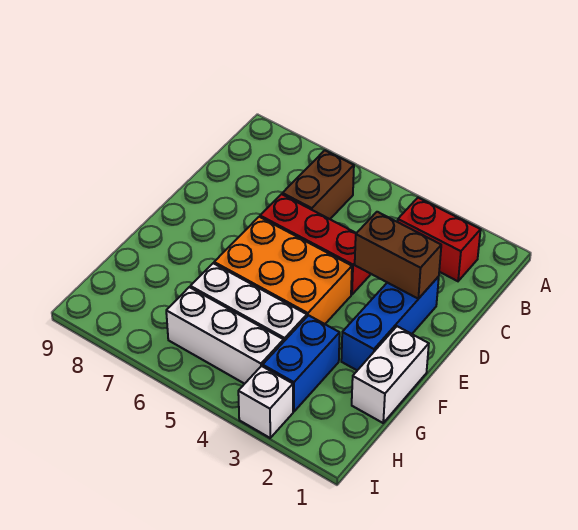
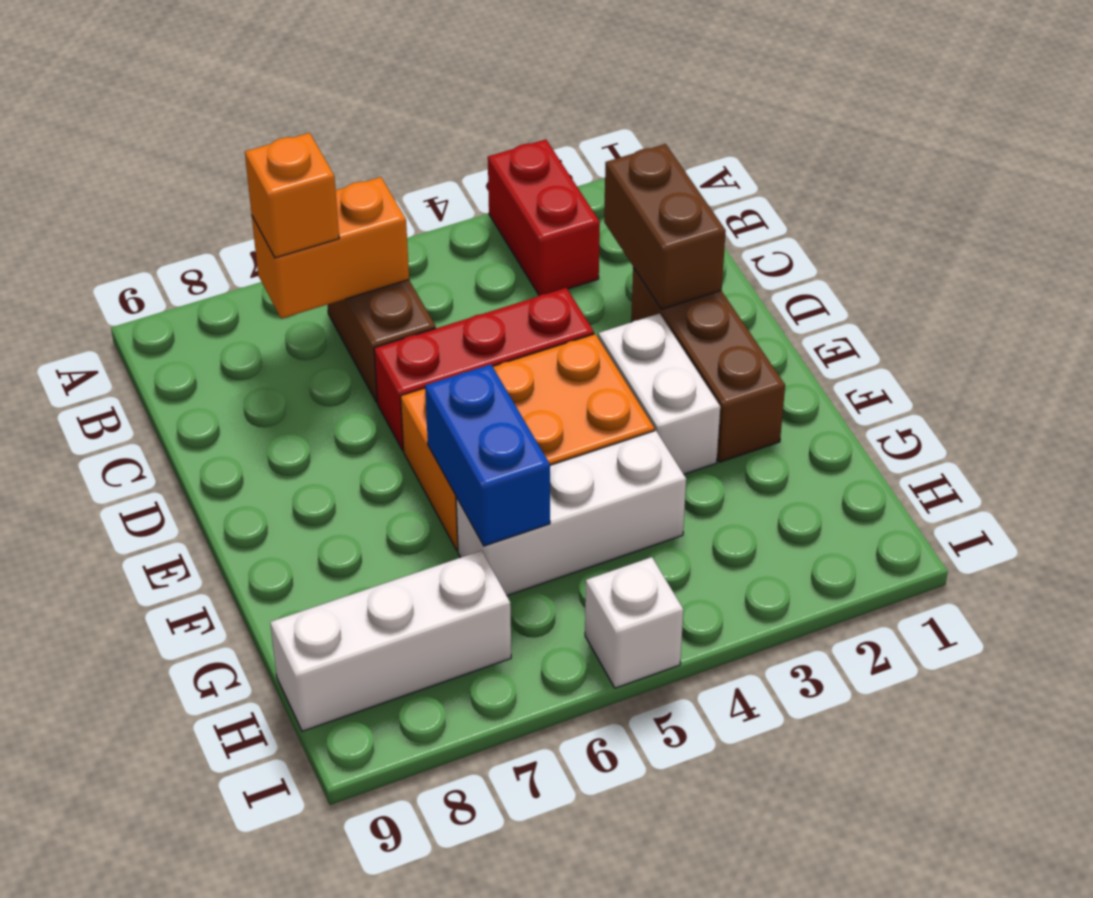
red brick B2:B3 level 1 -> red brick A3:B3 level 1
none -> orange brick B6:B7 level 2
none -> orange brick B7 level 3
blue brick D2:F2 level 1 -> brown brick D2:F2 level 1
brown brick D2:D3 level 2 -> brown brick C2:D2 level 2
white brick F1:G1 level 1 -> white brick E3:F3 level 1
blue brick G3:H3 level 1 -> blue brick F6:G6 level 2
white brick H4:H6 level 1 -> white brick H7:H9 level 1
white brick I3 level 1 -> white brick I5 level 1

